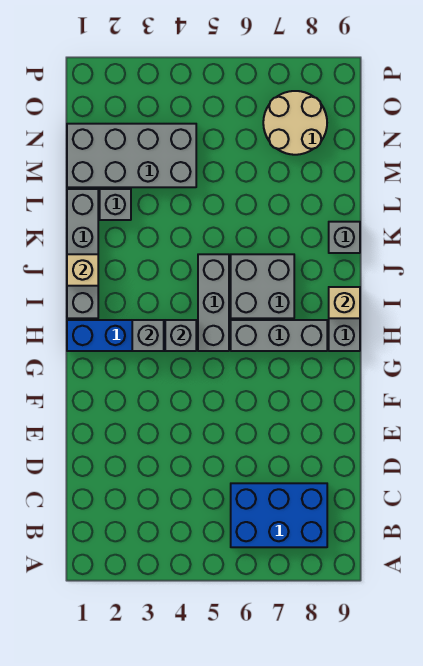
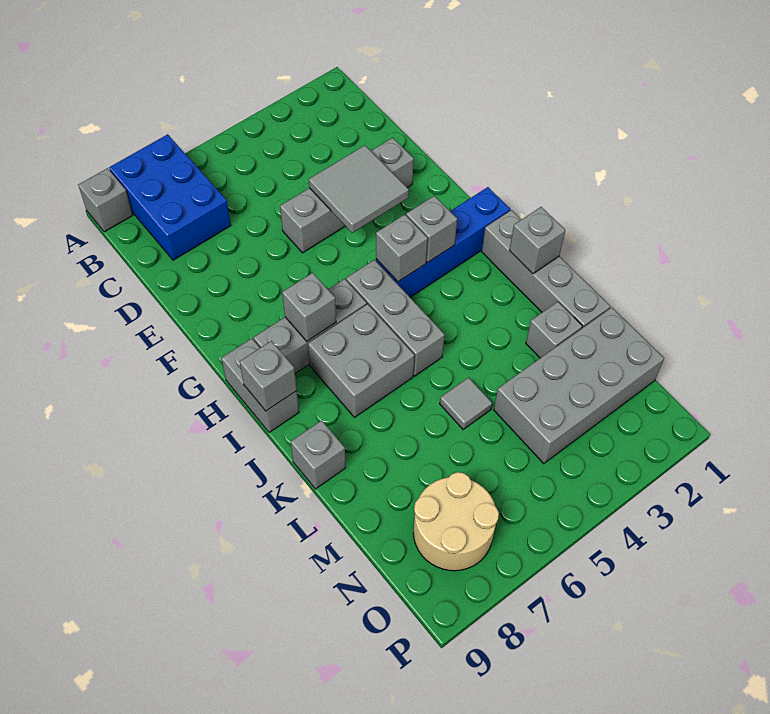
none -> grey brick A9 level 1
blue brick B6:C8 level 1 -> blue brick A7:C8 level 1
none -> grey brick E2:E5 level 1
none -> grey tile E3:F4 level 2
none -> grey brick H7 level 2
tan brick I9 level 2 -> grey brick I9 level 2
tan brick J1 level 2 -> grey brick J1 level 2
none -> grey tile L5 level 1

